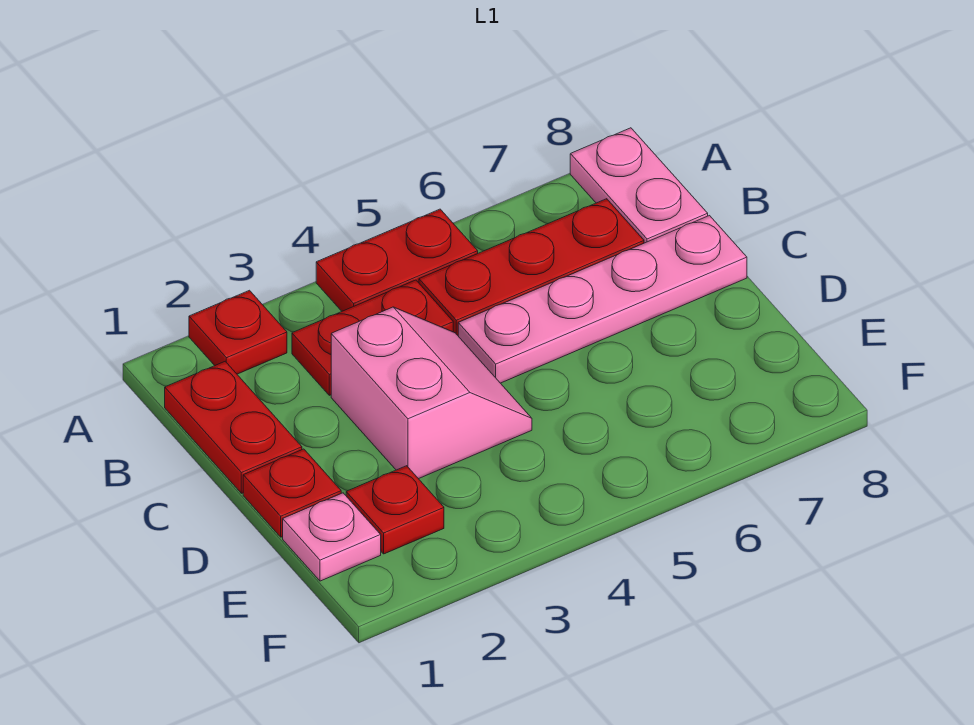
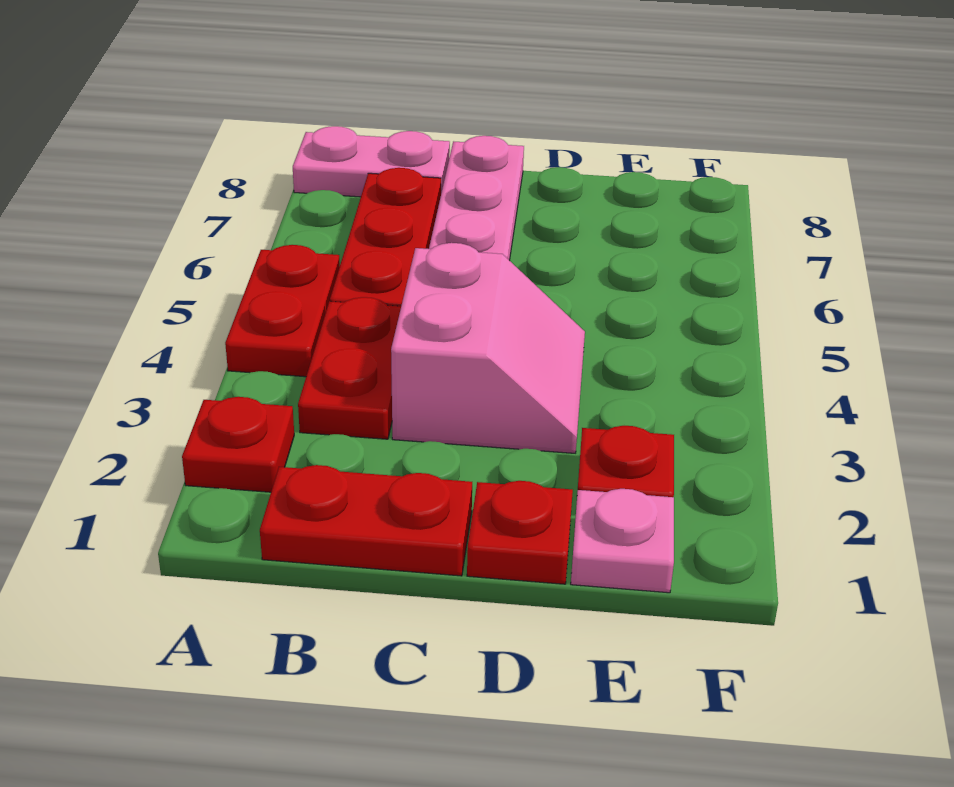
pink slope C3:D4 level 1 top 3 -> pink slope C3:D4 level 1 top C

